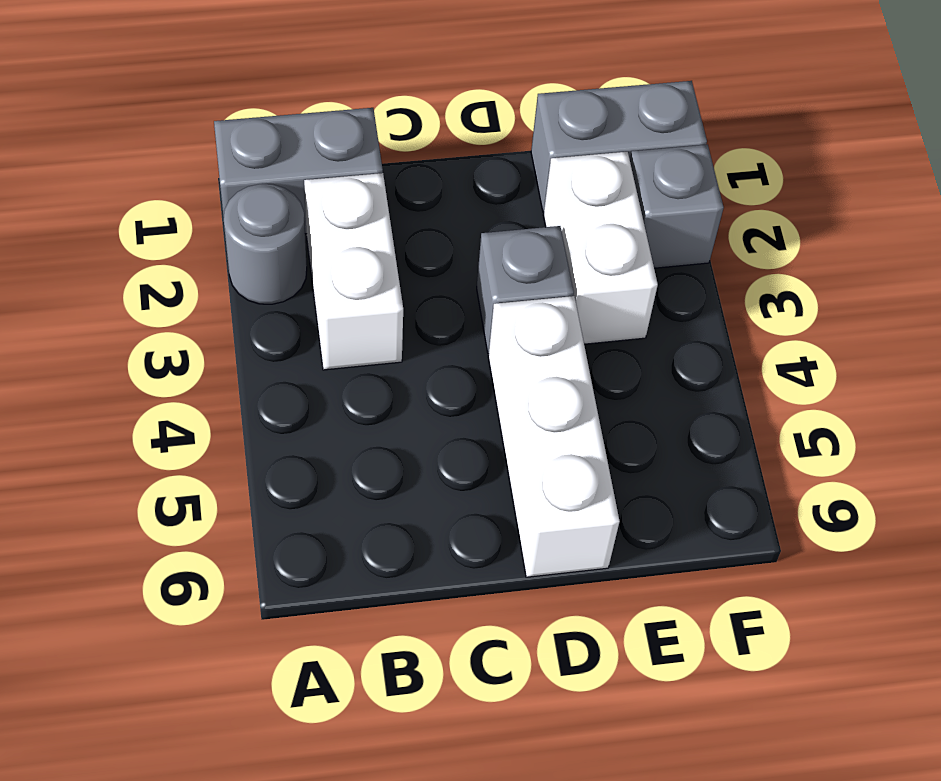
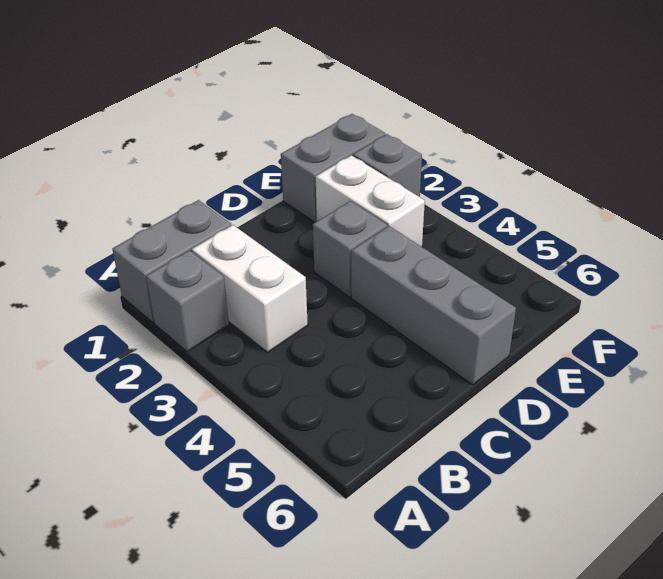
grey round brick A2 level 1 -> grey brick A2 level 1
white brick D4:D6 level 1 -> grey brick D4:D6 level 1

